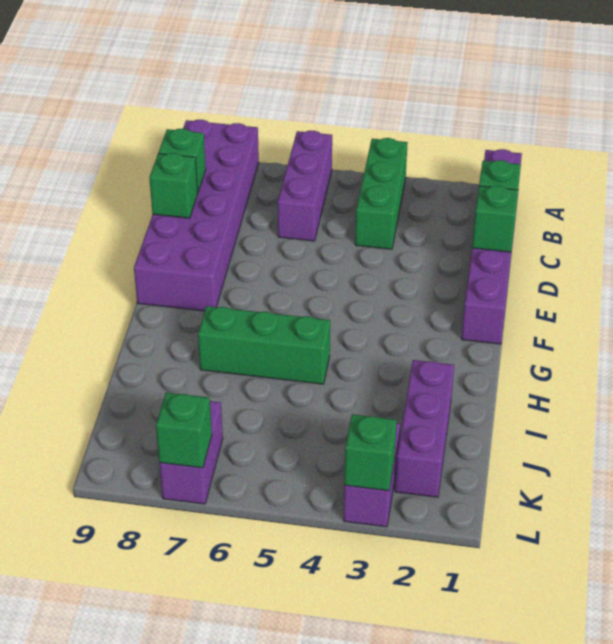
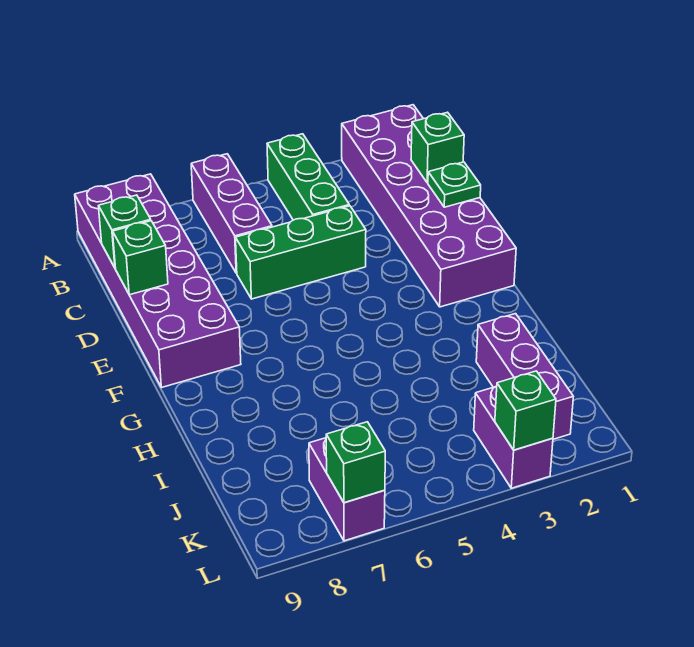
purple brick A1:F1 level 1 -> purple brick A1:F2 level 1
green brick D1 level 2 -> green plate D1 level 2
green brick H5:H7 level 1 -> green brick D4:D6 level 1

